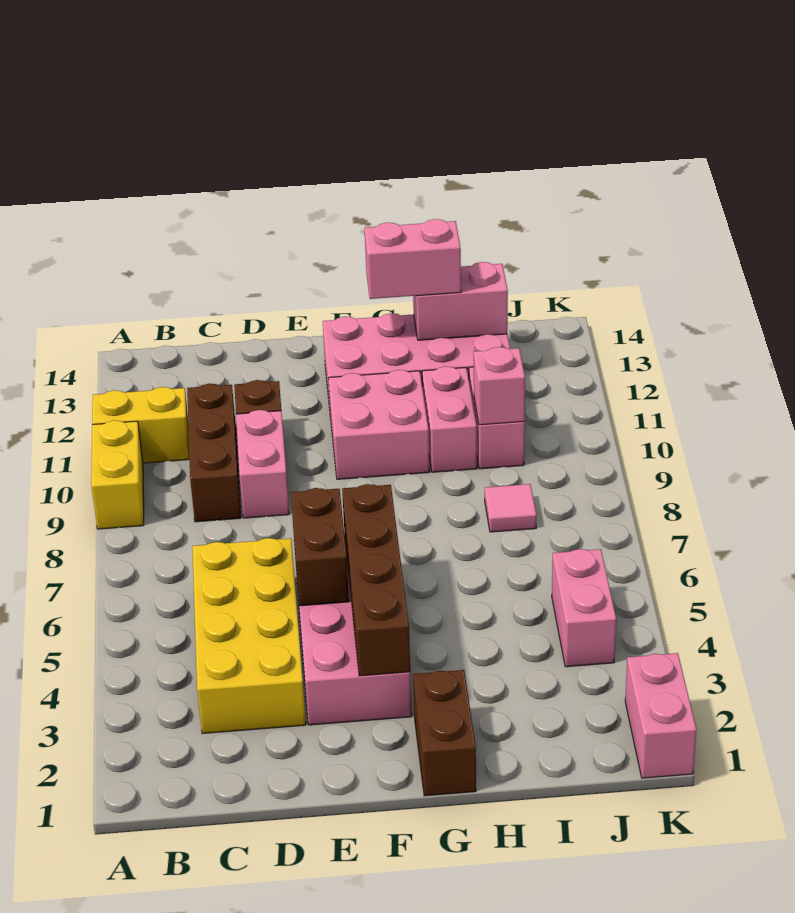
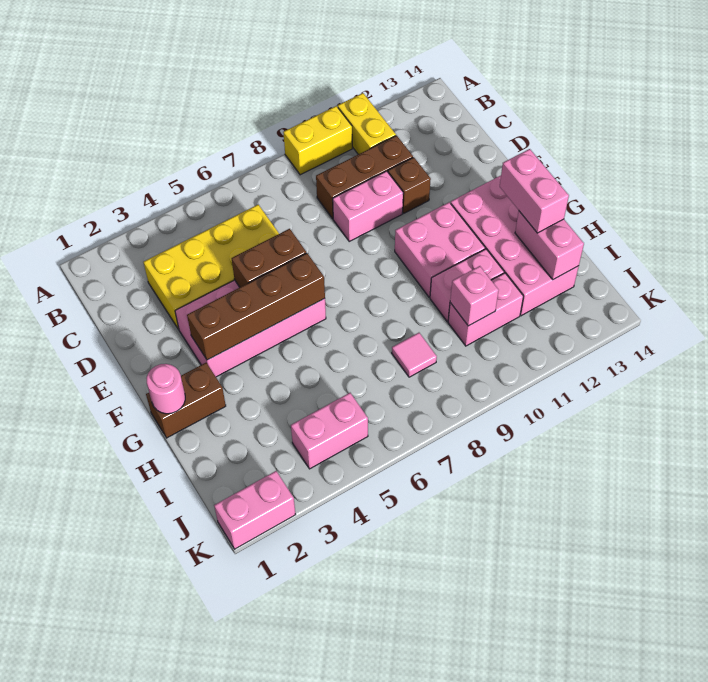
none -> pink round brick G1 level 2

